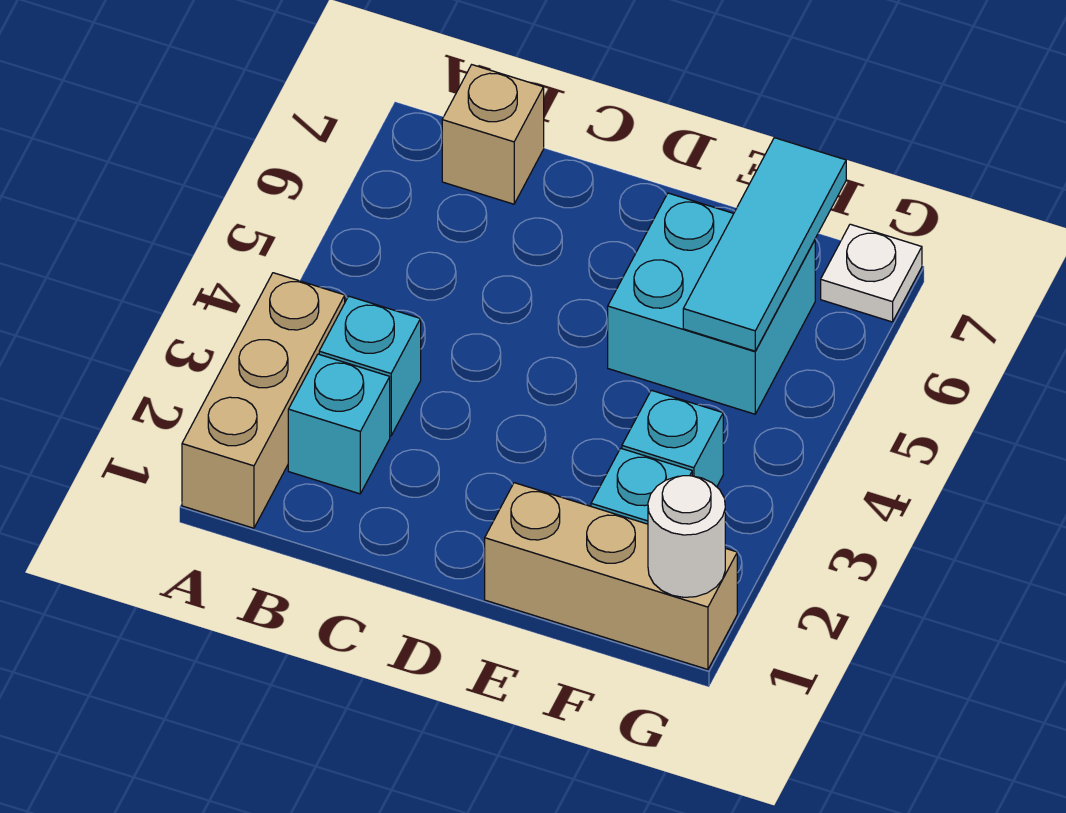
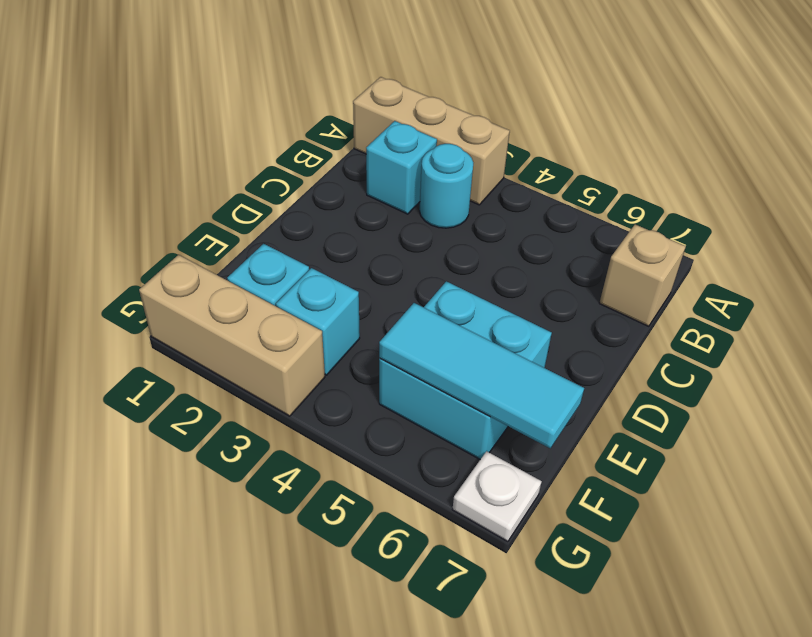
cyan brick B3 level 1 -> cyan round brick B3 level 1
tan brick E1:G1 level 1 -> tan brick G1:G3 level 1
white round brick G1 level 2 -> none

